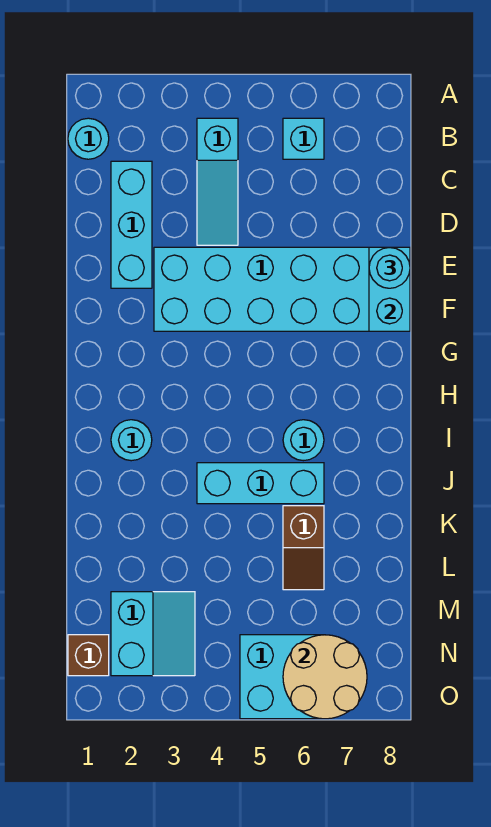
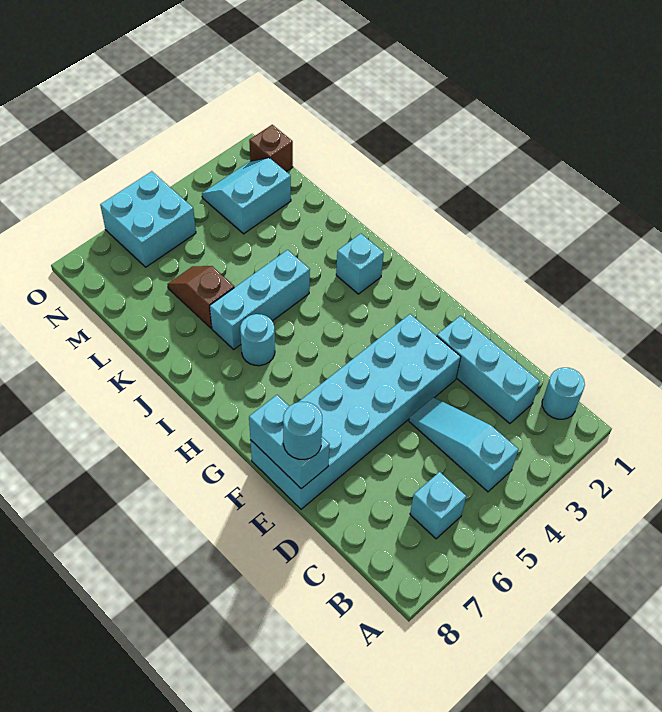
cyan round brick I2 level 1 -> cyan brick I2 level 1
cyan slope M2:N3 level 1 top 2 -> cyan slope M2:N3 level 1 top M
tan round brick N6:O7 level 2 -> none

